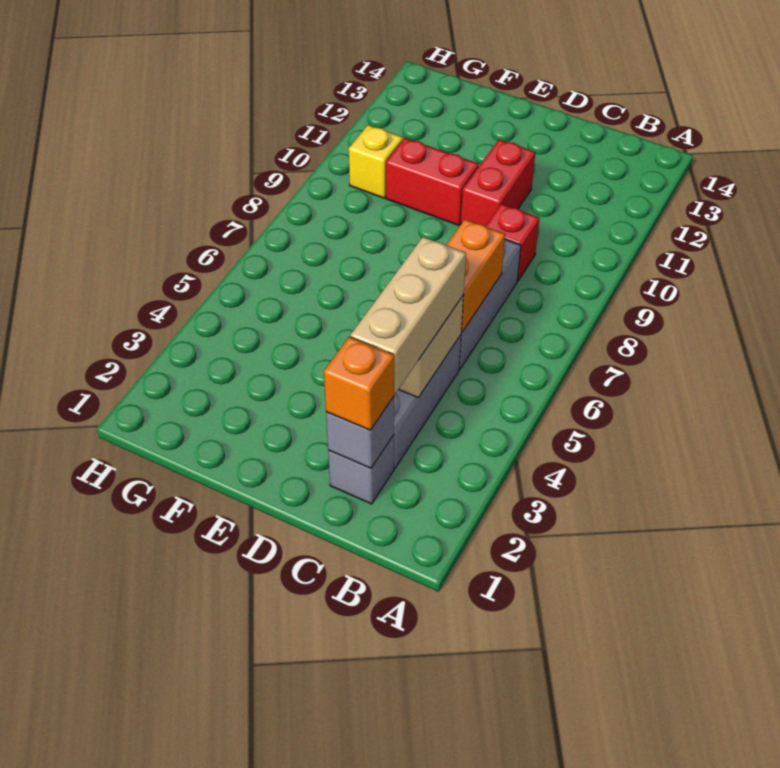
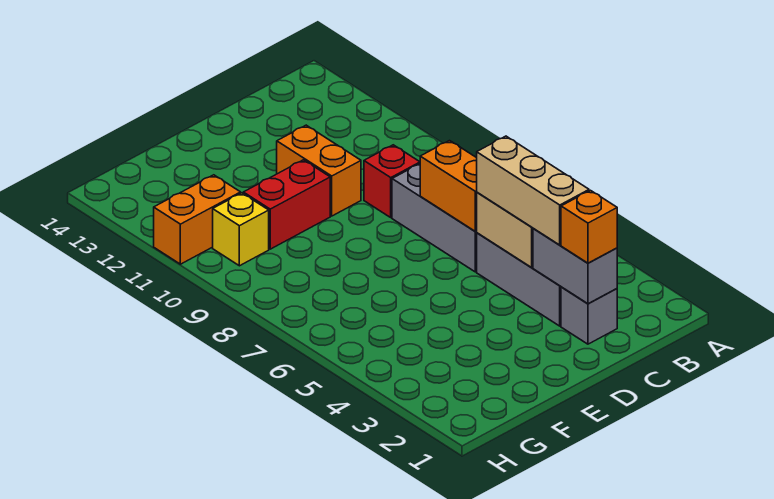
grey brick C2 level 2 -> grey brick C2:C3 level 2
red brick D10:D11 level 1 -> orange brick D10:D11 level 1
none -> orange brick G11:H11 level 1

